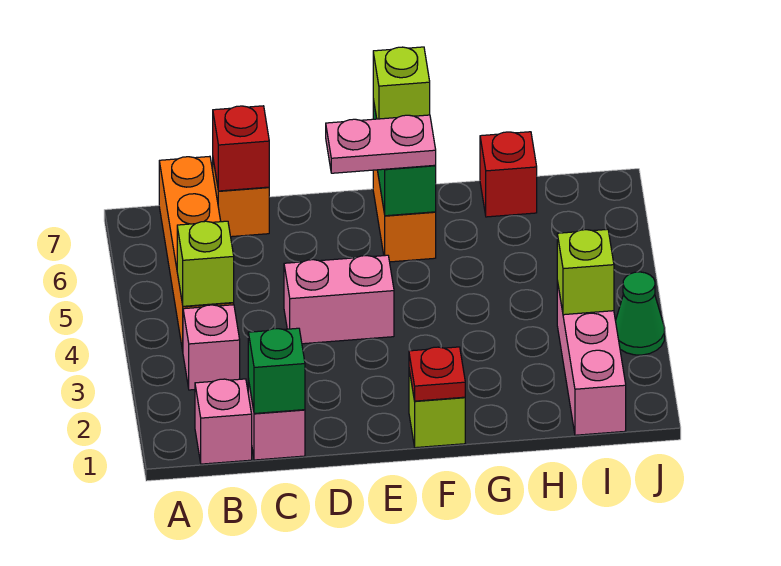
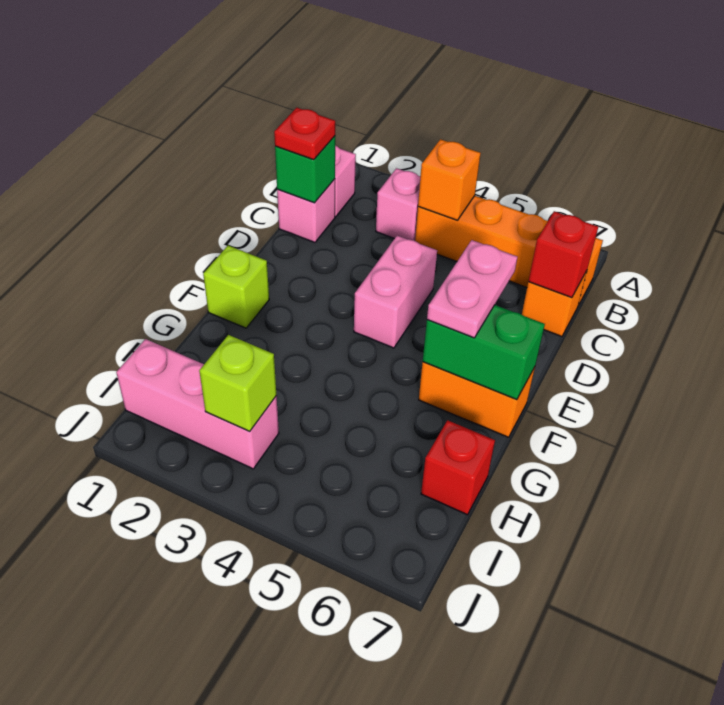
lime brick B4 level 2 -> orange brick B4 level 2
red plate F1 level 2 -> red plate C1 level 3
lime brick F7 level 3 -> none
green cone J3 level 1 -> none

